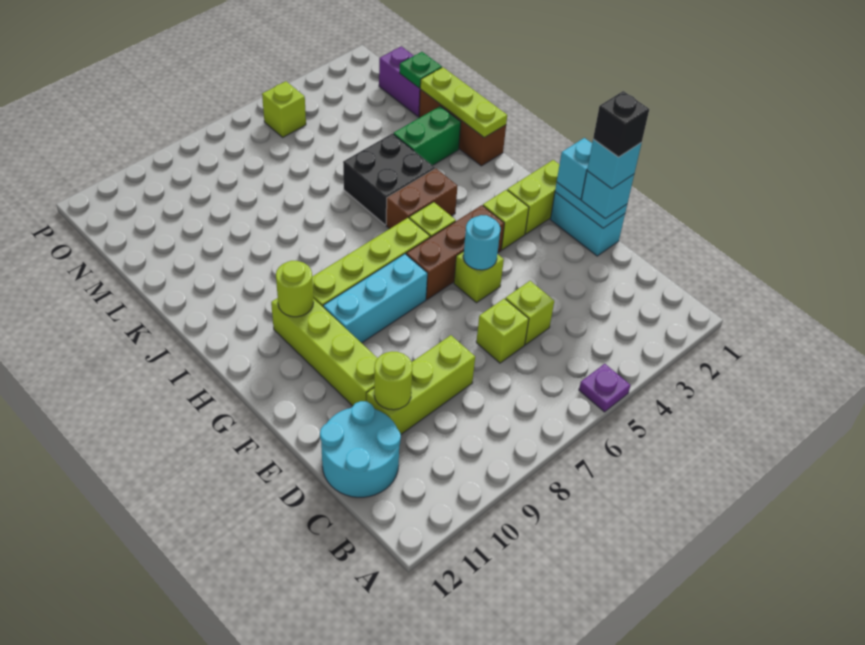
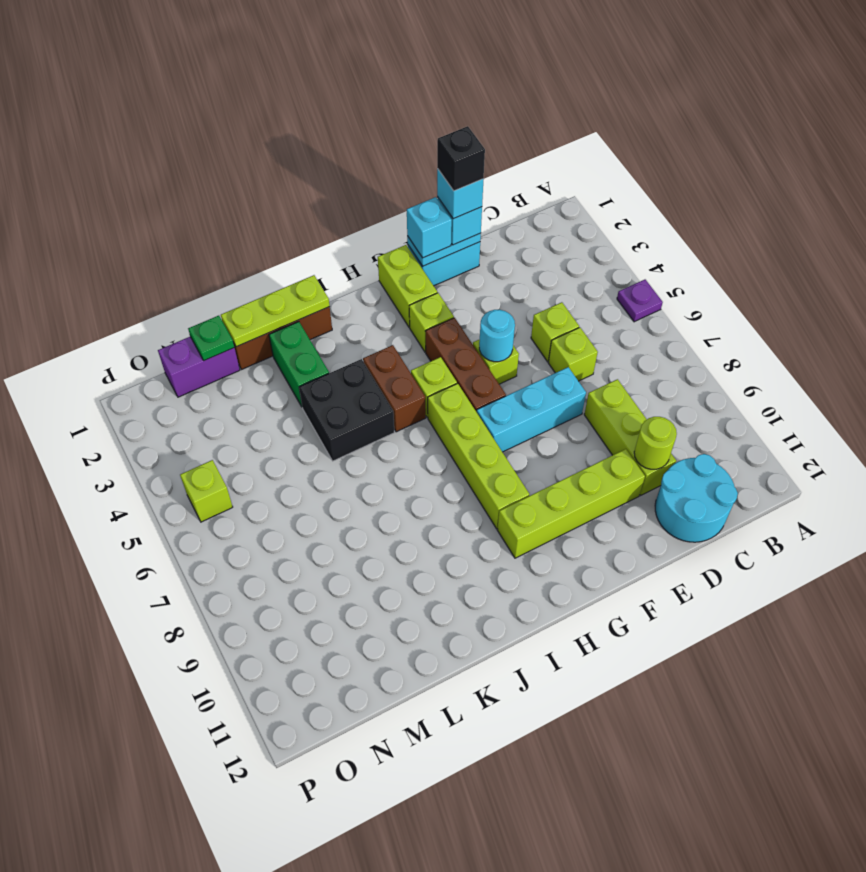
cyan brick G7:G9 level 1 -> cyan brick E7:G7 level 1
lime round brick H10 level 2 -> none

